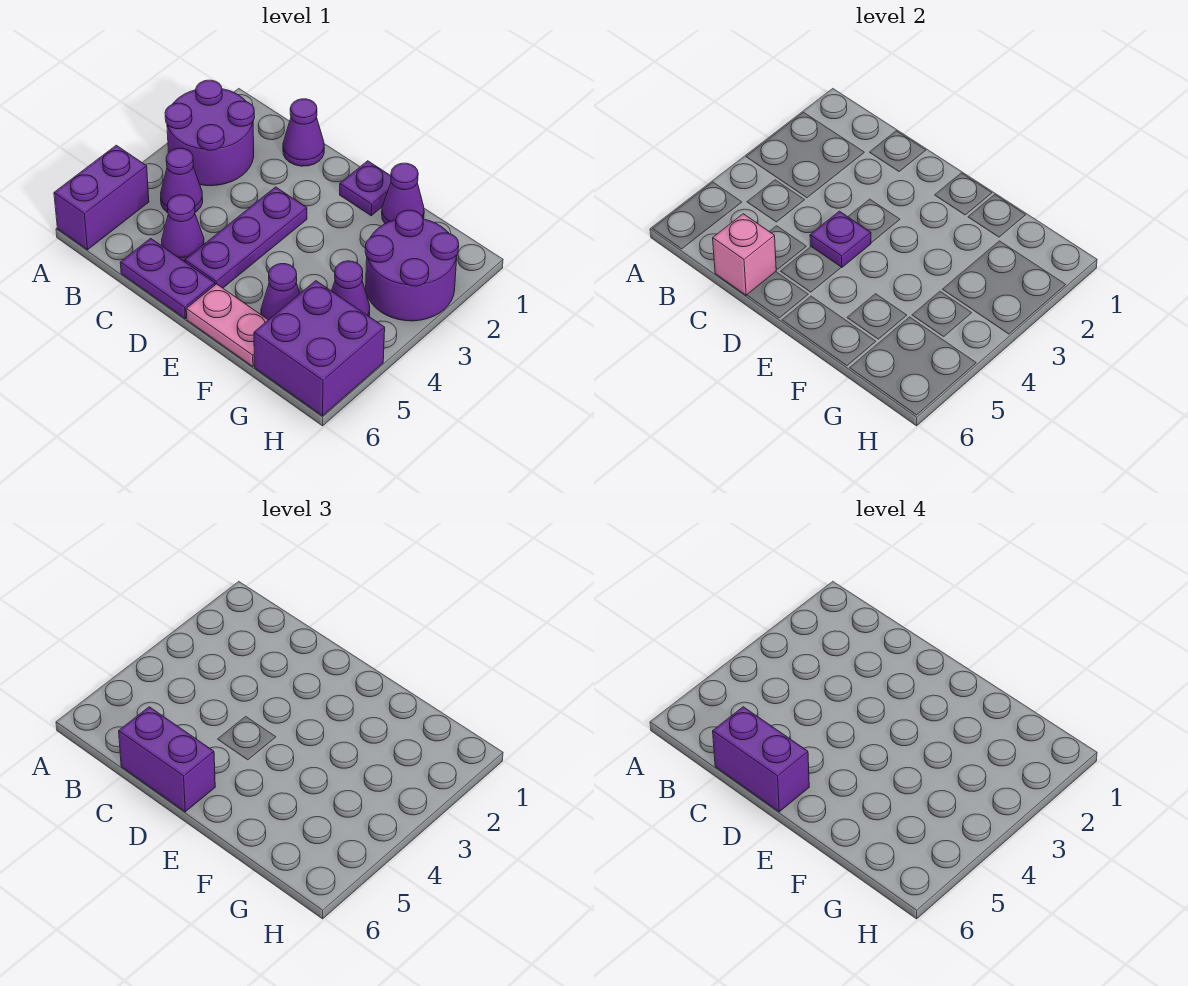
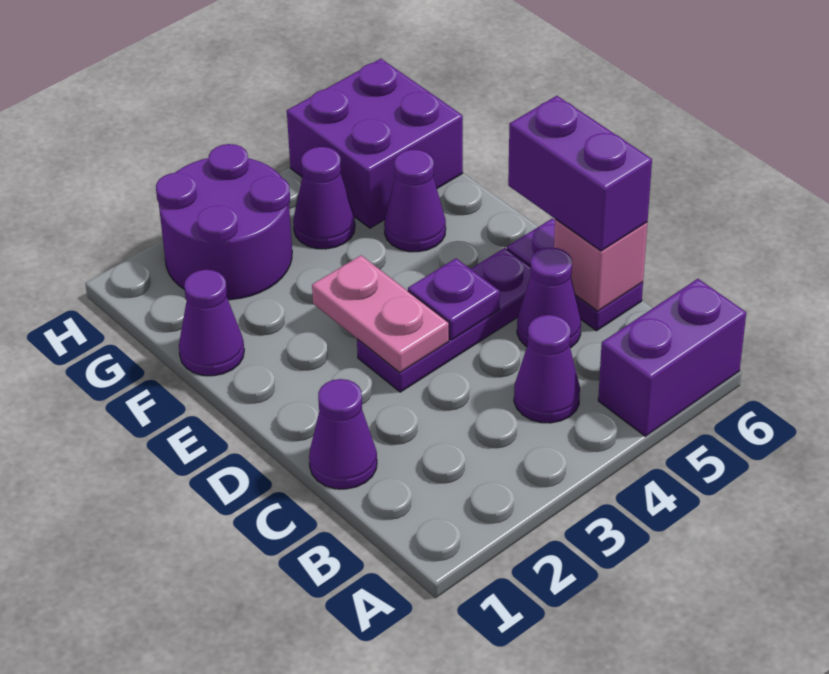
purple round brick A2:B3 level 1 -> none
purple brick C6:D6 level 4 -> none
purple plate E1 level 1 -> none
pink plate E6:F6 level 1 -> pink plate D3:E3 level 2

